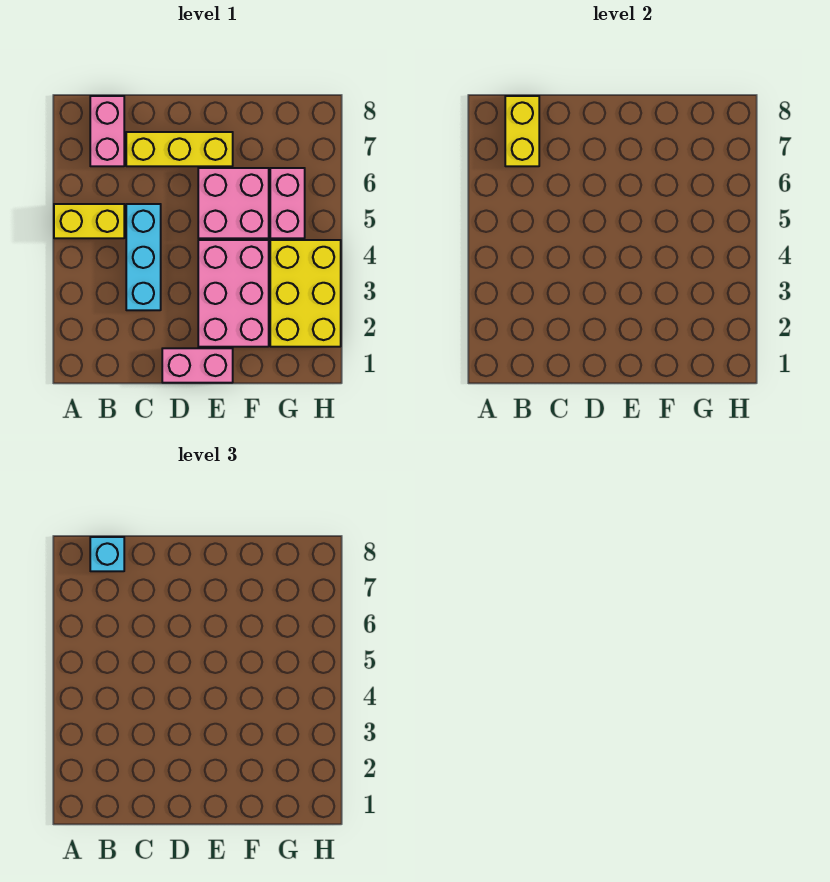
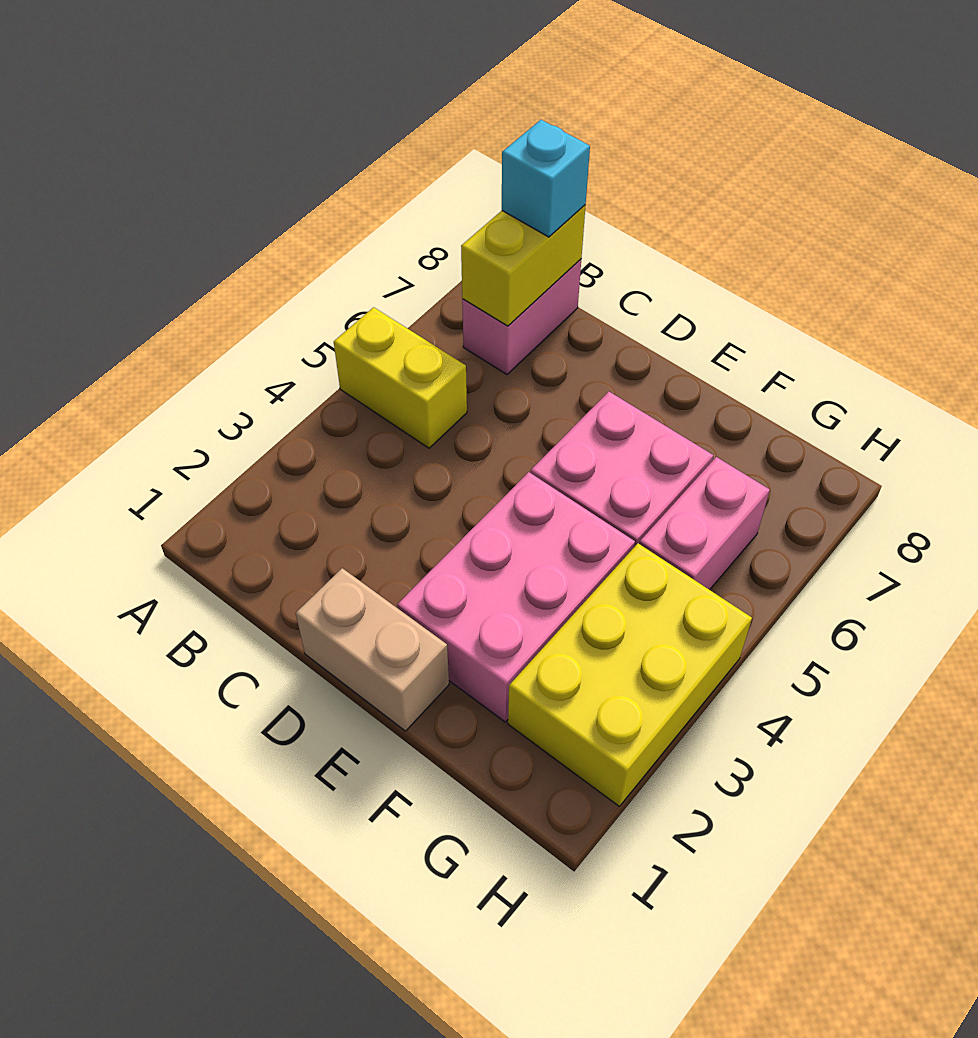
cyan brick C3:C5 level 1 -> none
yellow brick C7:E7 level 1 -> none
pink brick D1:E1 level 1 -> tan brick D1:E1 level 1

